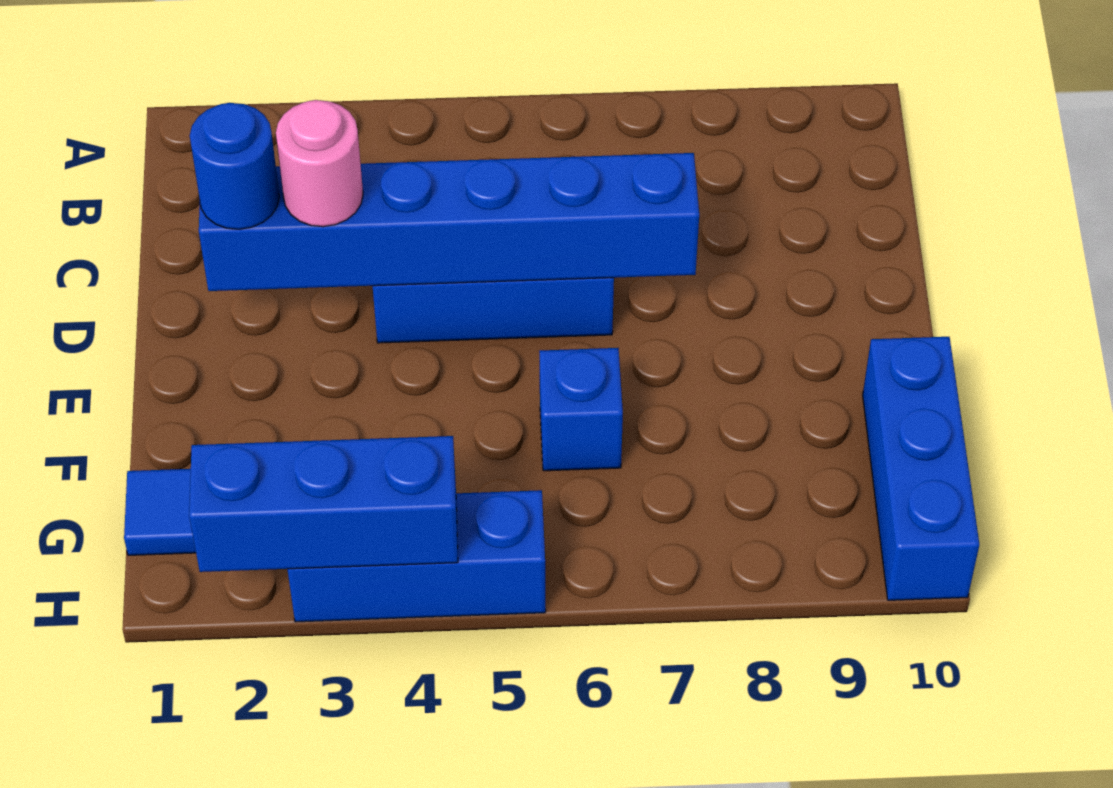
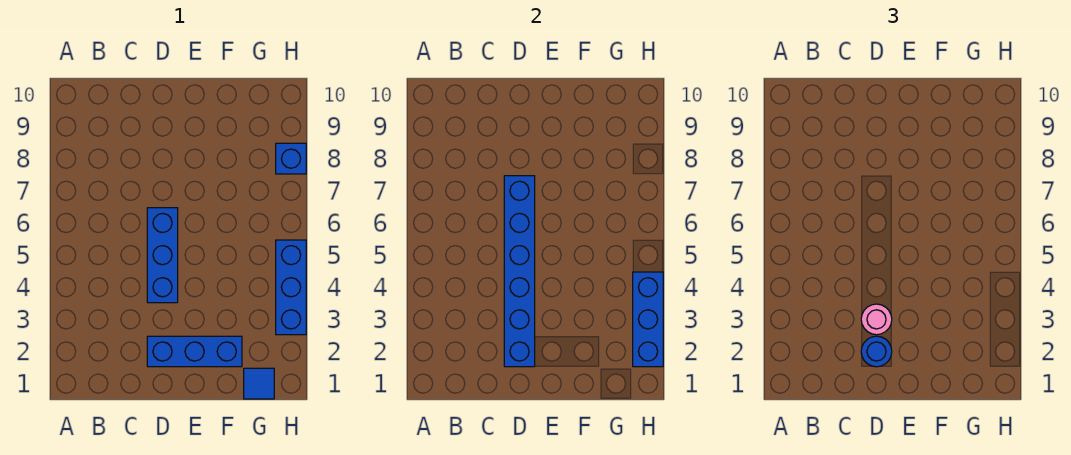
blue brick F6 level 1 -> blue brick H8 level 1
blue brick F10:H10 level 1 -> blue brick D2:F2 level 1

